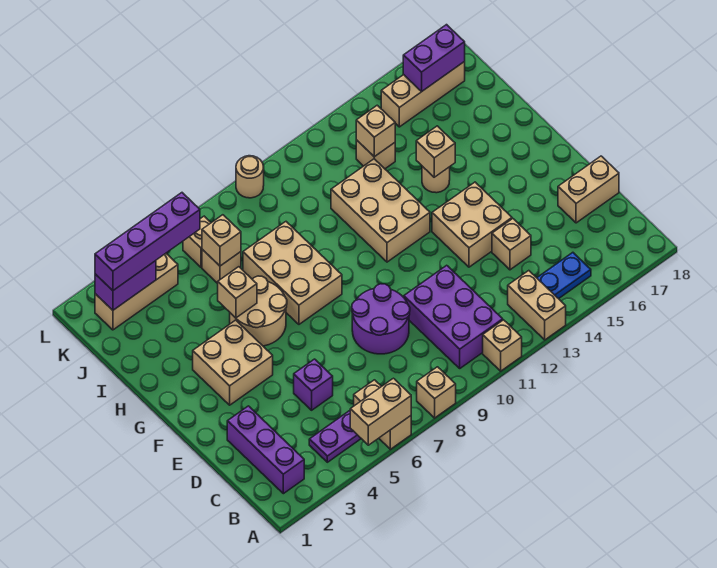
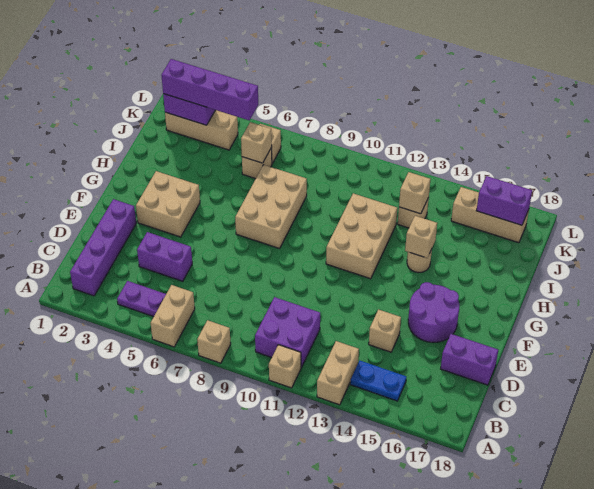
tan brick A5:A6 level 2 -> none
purple brick B2:D2 level 1 -> purple brick B2:E2 level 1
purple brick B10:D11 level 1 -> purple brick B10:C11 level 1
purple brick D5 level 1 -> purple brick D4:D5 level 1
purple round brick D8:E9 level 1 -> purple round brick E15:F16 level 1
tan brick D17:D18 level 1 -> purple brick D17:D18 level 1
tan brick E13:F14 level 1 -> none
tan round brick G5:H6 level 1 -> none
tan brick H5 level 2 -> none
tan round brick L9 level 1 -> none

